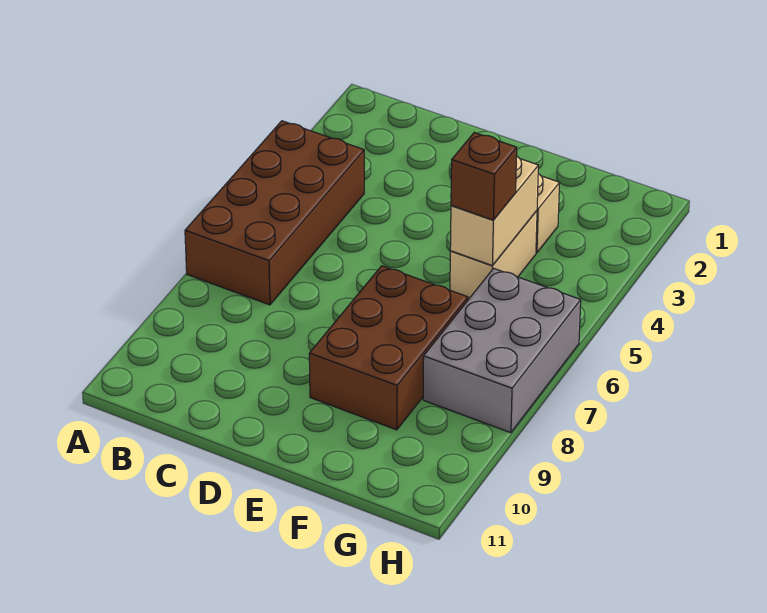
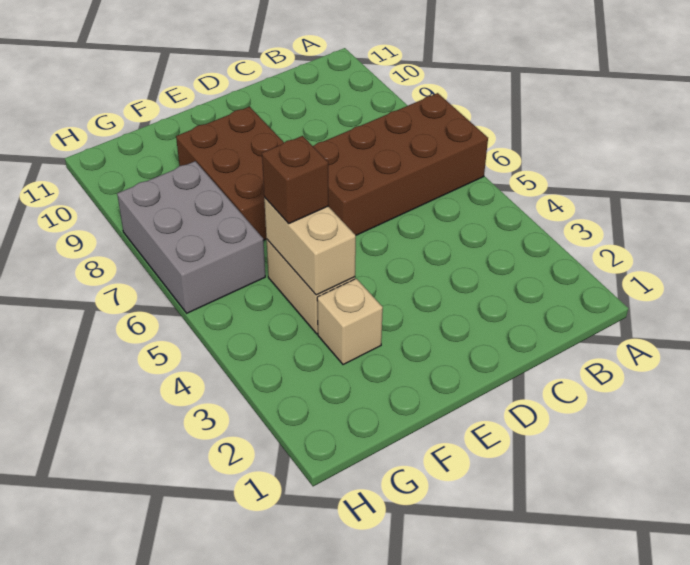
brown brick A4:B7 level 1 -> brown brick A6:D7 level 1

